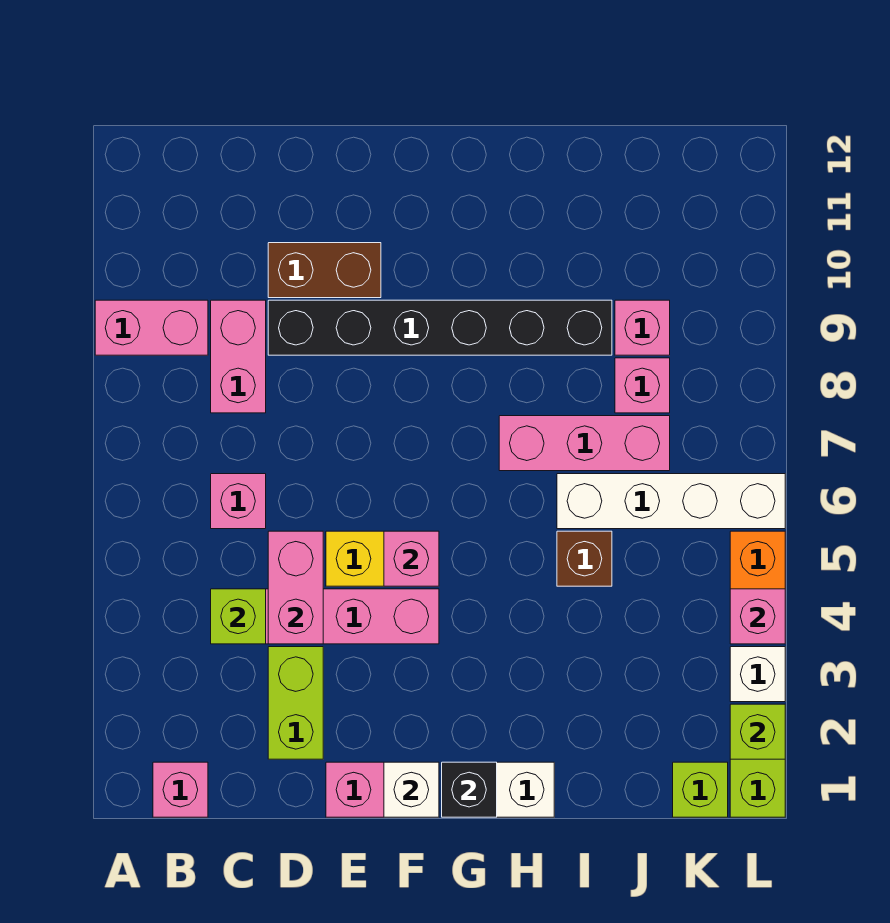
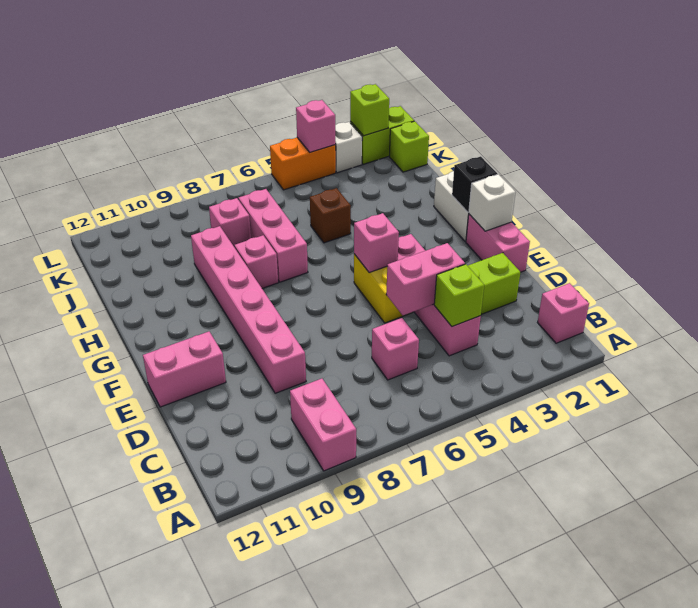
pink brick C8:C9 level 1 -> pink brick E11:E12 level 1
black brick D9:I9 level 1 -> pink brick D9:I9 level 1
brown brick D10:E10 level 1 -> none
white brick I6:L6 level 1 -> none
pink brick J9 level 1 -> pink brick H8 level 1

